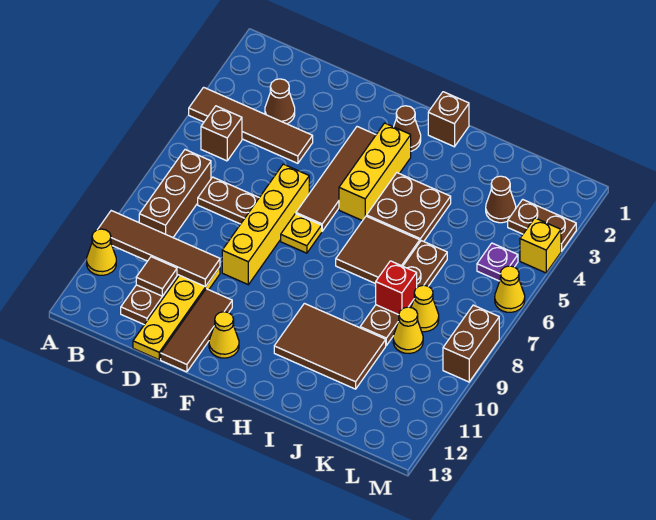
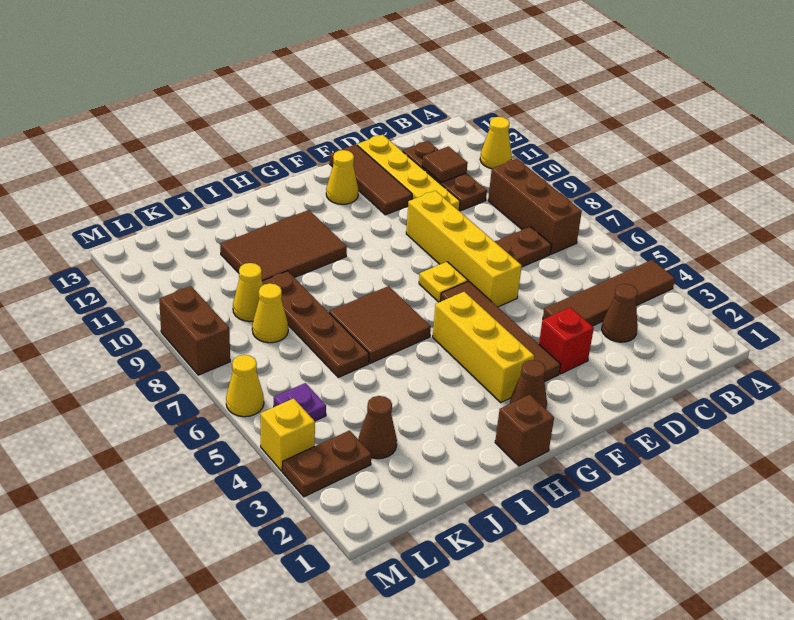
brown tile A10:D10 level 2 -> none
brown brick B5 level 1 -> none
brown plate H4:I5 level 1 -> none
red brick J8 level 2 -> red brick E3 level 1

